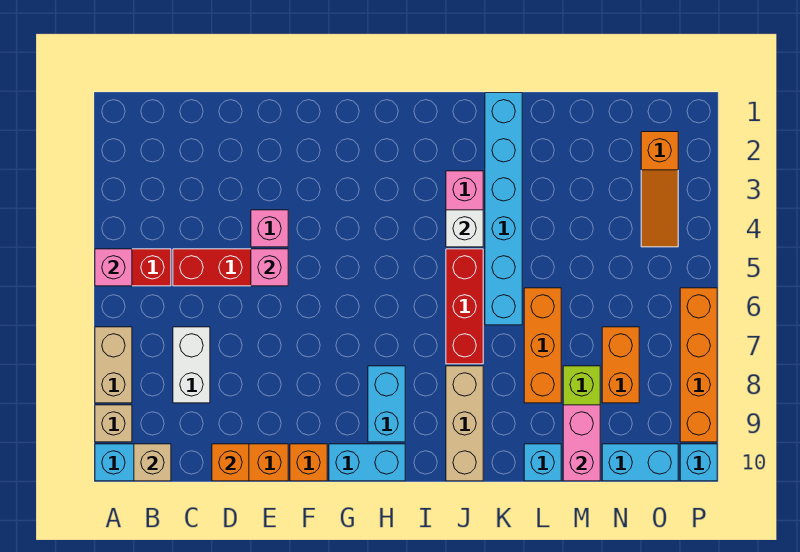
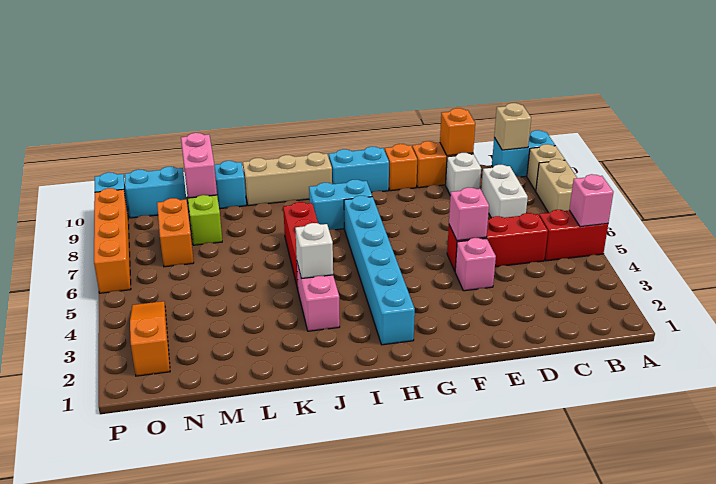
none -> white brick D9 level 1
cyan brick H8:H9 level 1 -> cyan brick H8:I8 level 1
tan brick J8:J10 level 1 -> tan brick I10:K10 level 1
cyan brick K1:K6 level 1 -> cyan brick H2:H7 level 1
orange brick L6:L8 level 1 -> none

